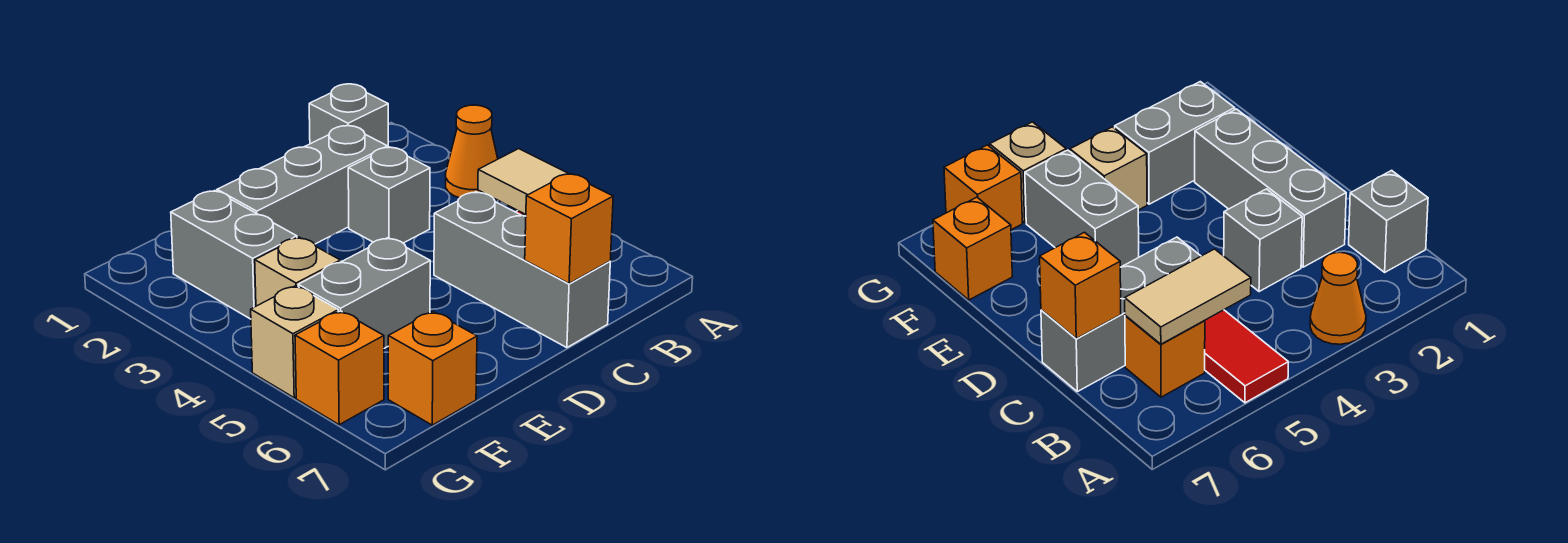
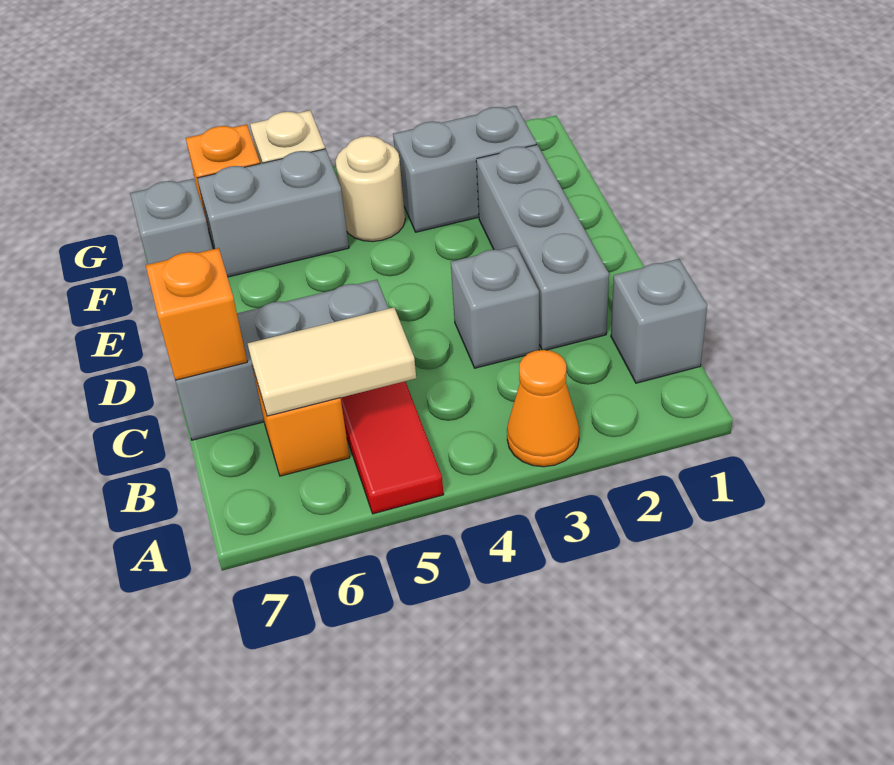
grey brick E5:F5 level 1 -> grey brick F5:F6 level 1
tan brick F4 level 1 -> tan round brick F4 level 1
orange brick F7 level 1 -> grey brick F7 level 1

